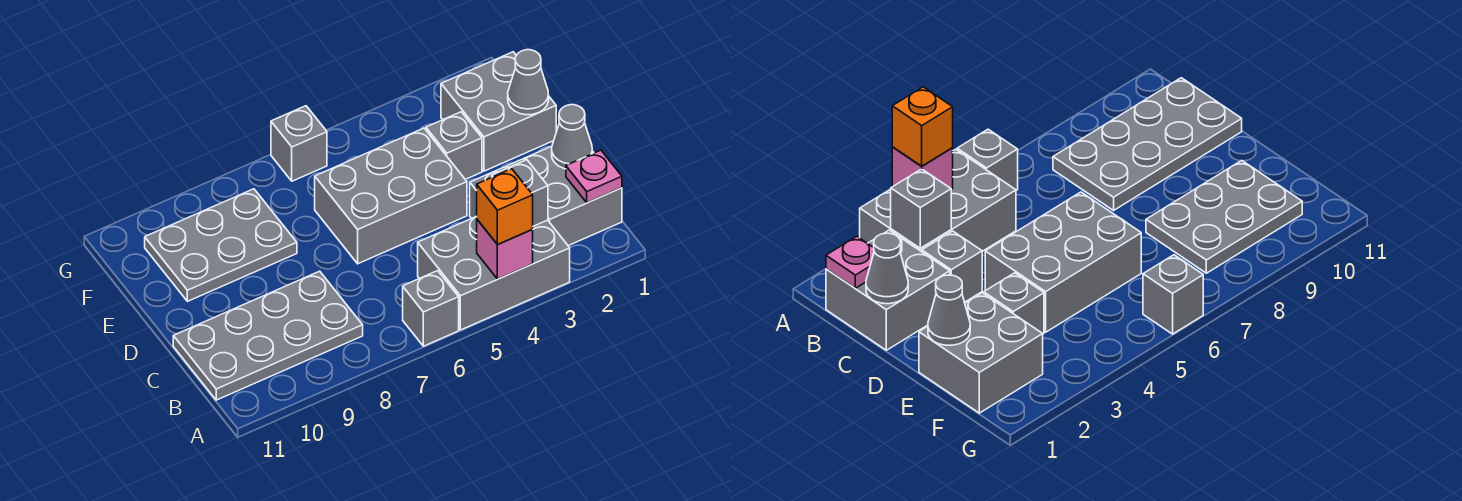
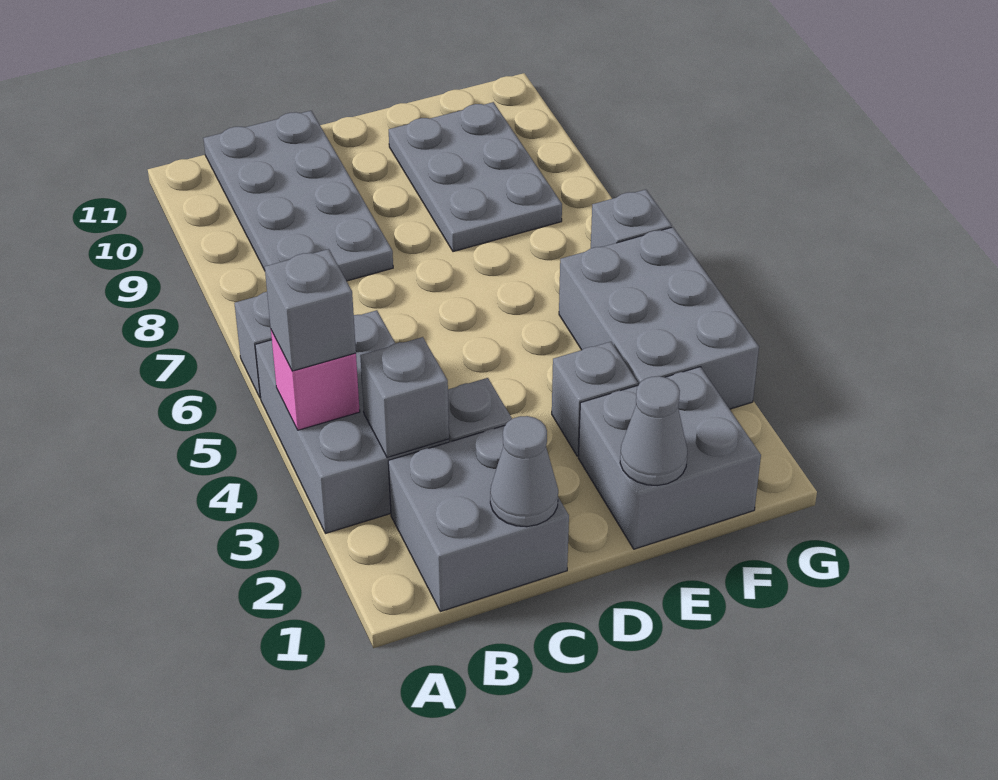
orange brick A4 level 3 -> grey brick A4 level 3
pink plate B1 level 2 -> none
grey brick D4:E6 level 1 -> grey brick F3:G5 level 1

